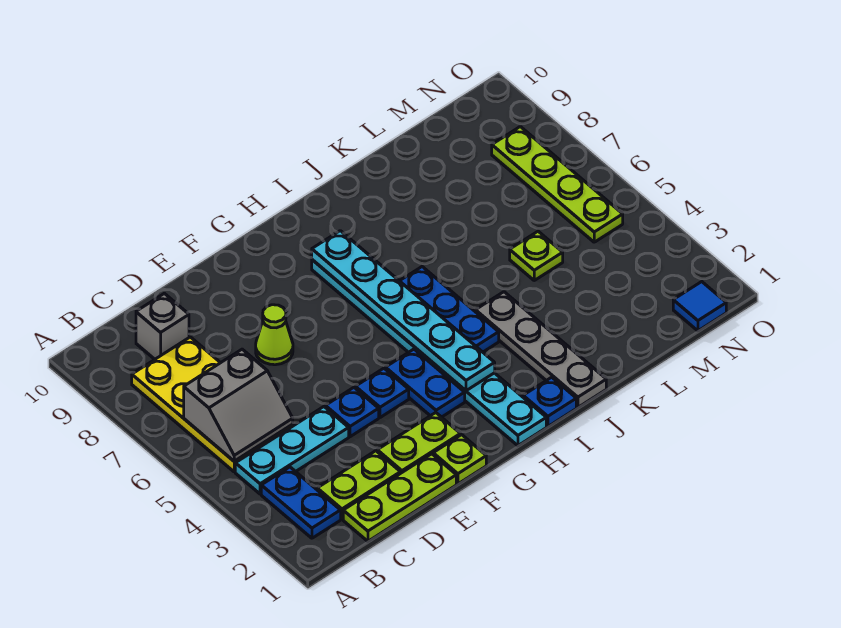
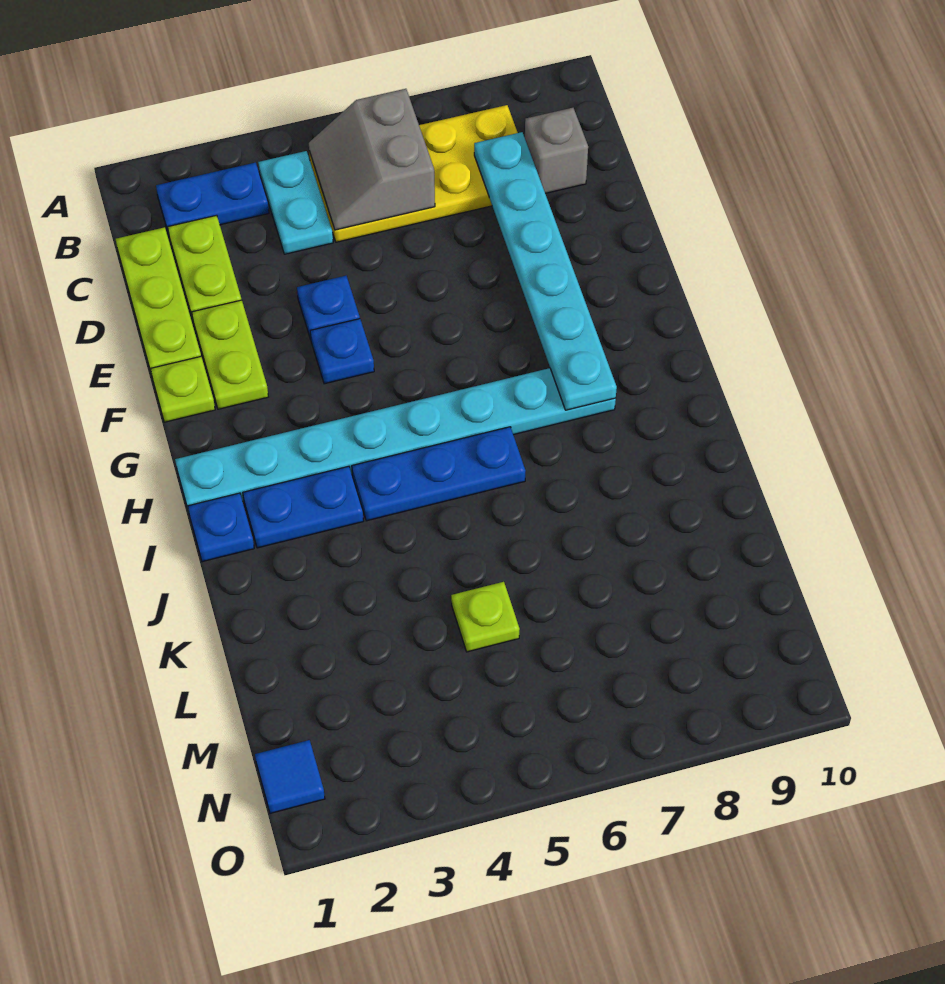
cyan plate B4:D4 level 1 -> cyan plate B4:C4 level 1
lime cone E7 level 1 -> none
blue plate G3:G4 level 1 -> blue plate I2:I3 level 1
cyan plate H3:H8 level 2 -> cyan plate C8:H8 level 2
grey plate J1:J4 level 1 -> none
lime plate N5:N8 level 1 -> none

